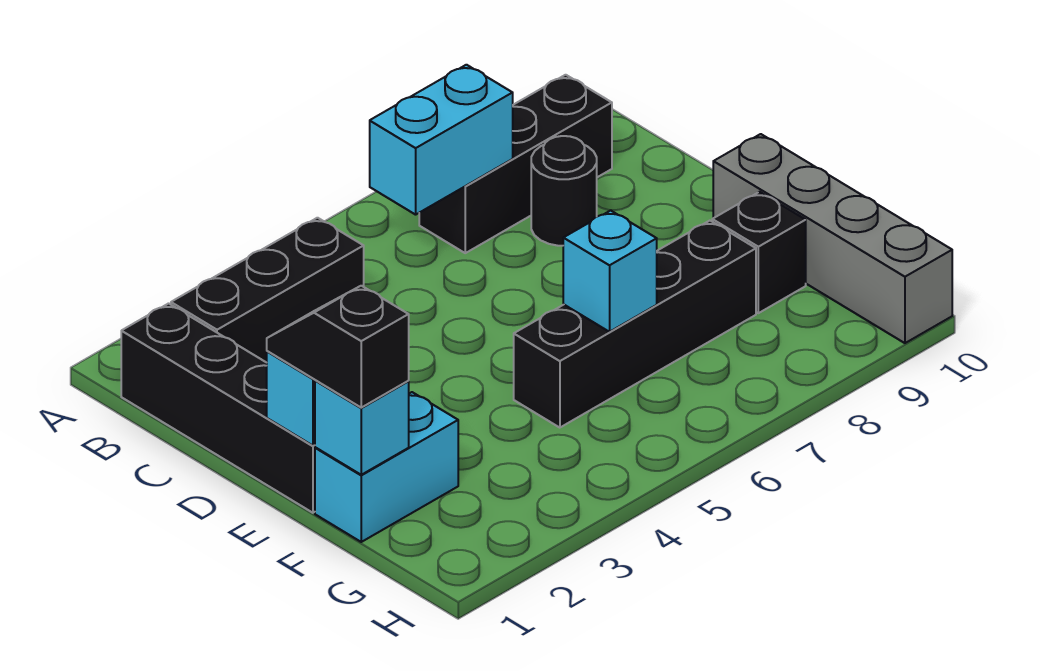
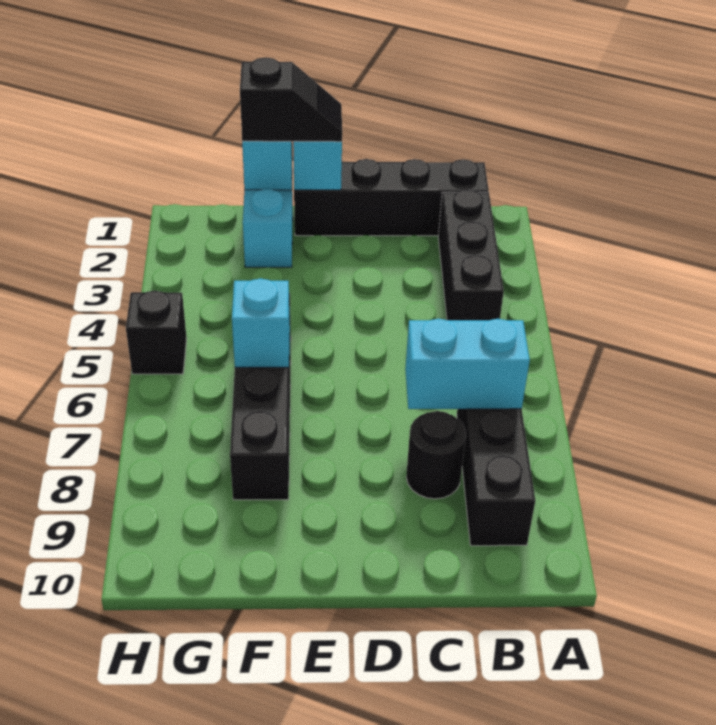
cyan brick B6:B7 level 2 -> cyan brick B7:C7 level 2
grey brick E10:H10 level 1 -> none
black brick F9 level 1 -> black brick H5 level 1

